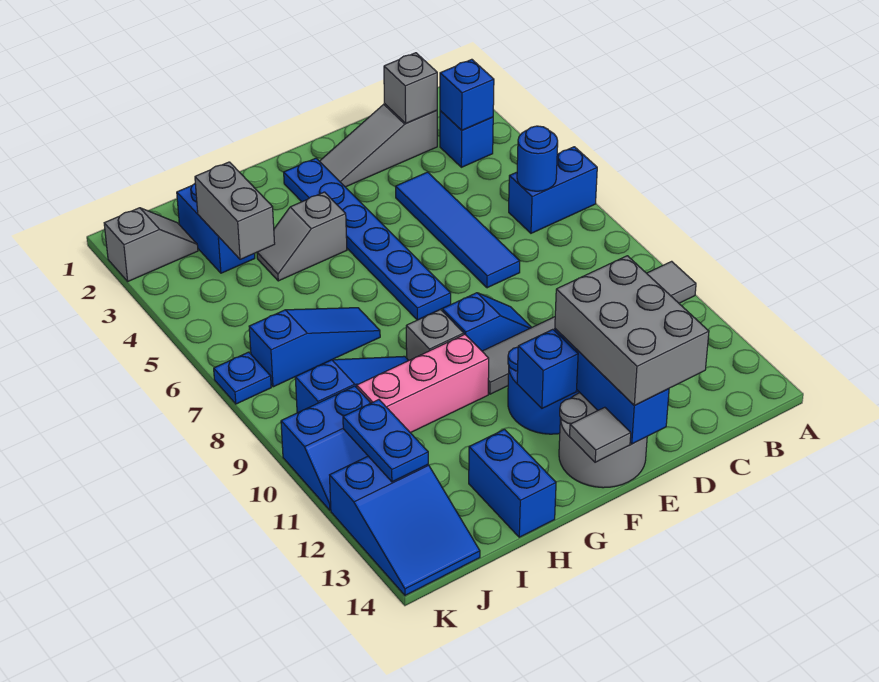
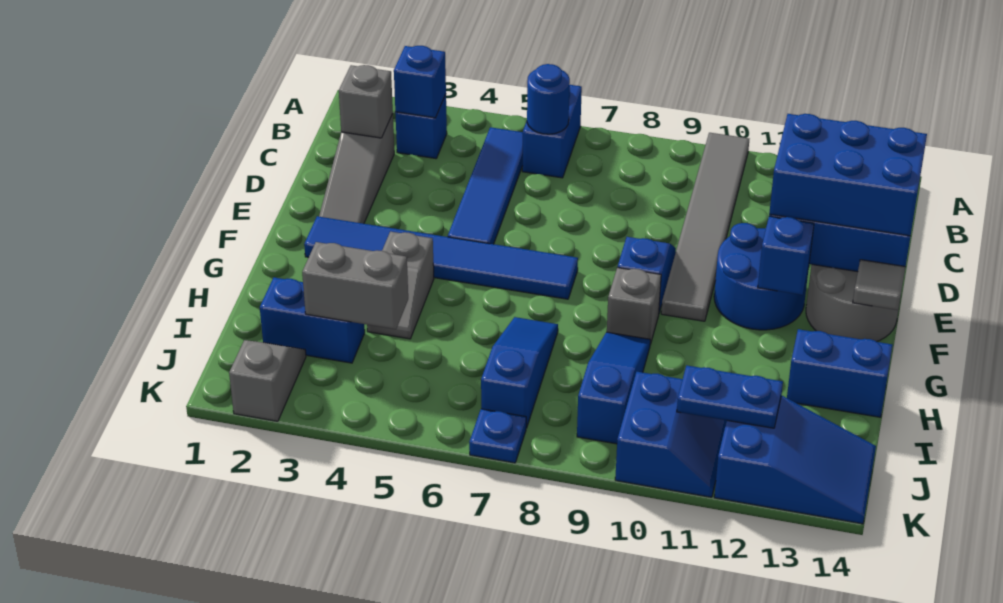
blue tile D4:D7 level 1 -> blue tile B5:E5 level 1
grey brick D12:E14 level 3 -> blue brick D12:E14 level 3
blue plate F2:F7 level 1 -> blue tile F2:F7 level 1
pink brick G10:I10 level 1 -> none

